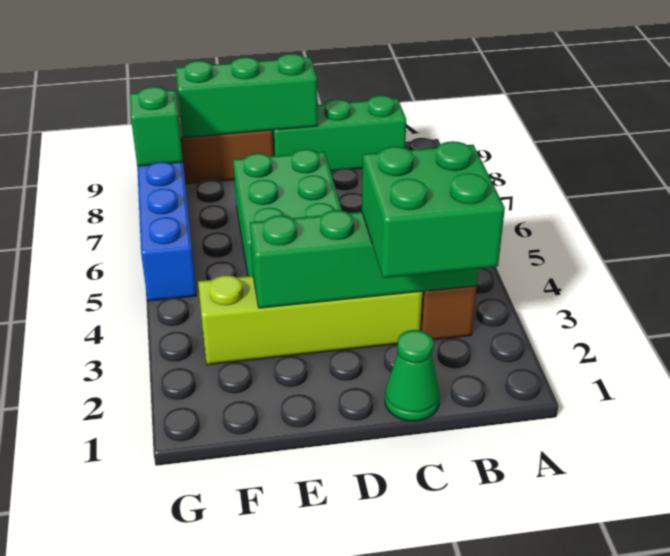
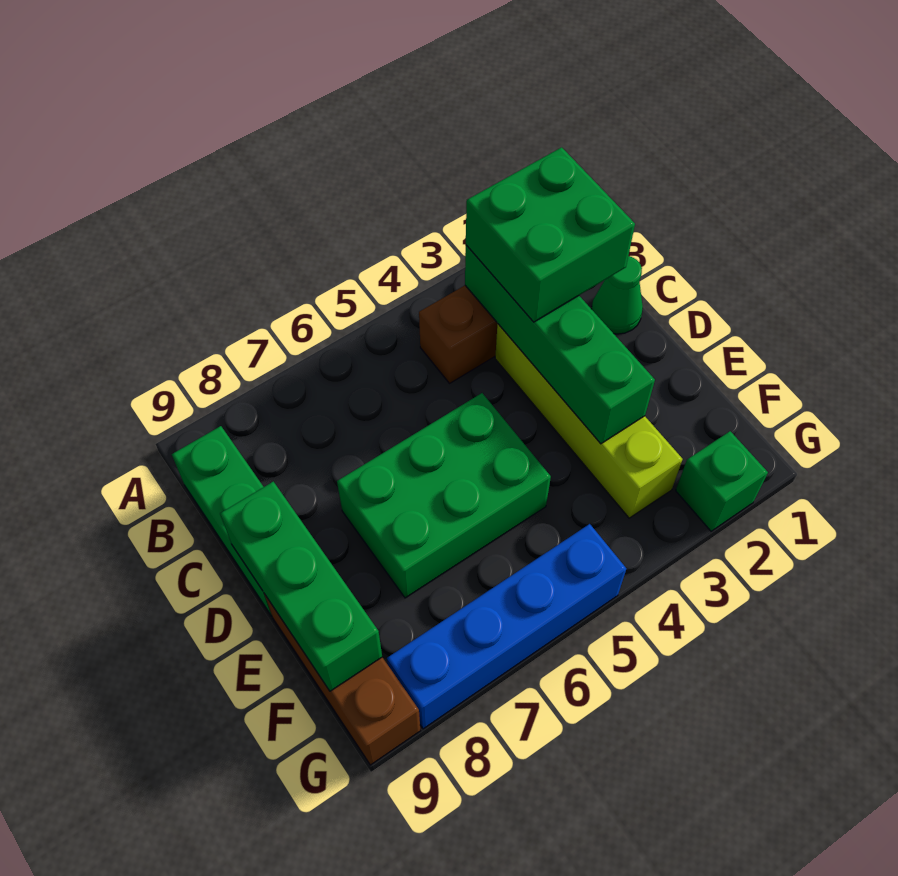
green brick G8 level 2 -> green brick G2 level 1

